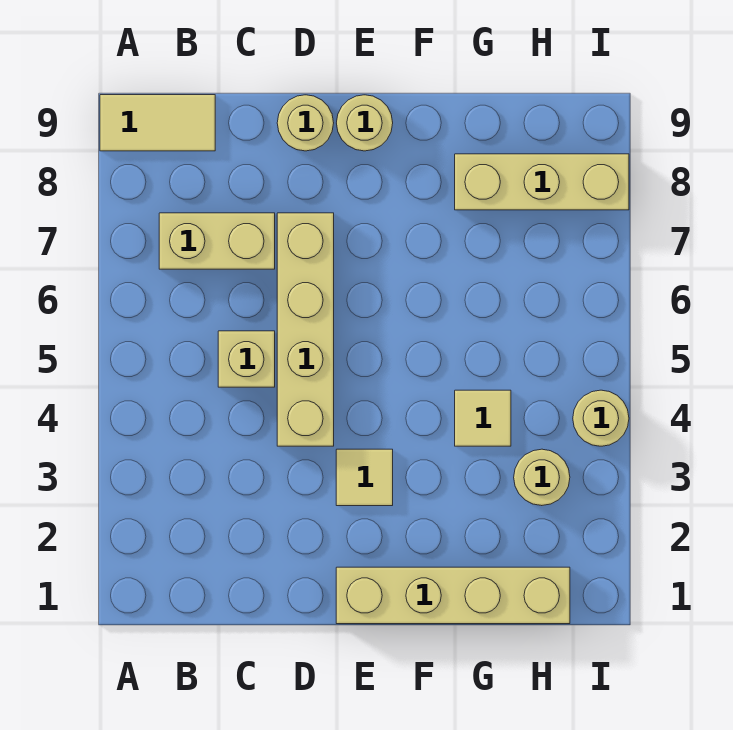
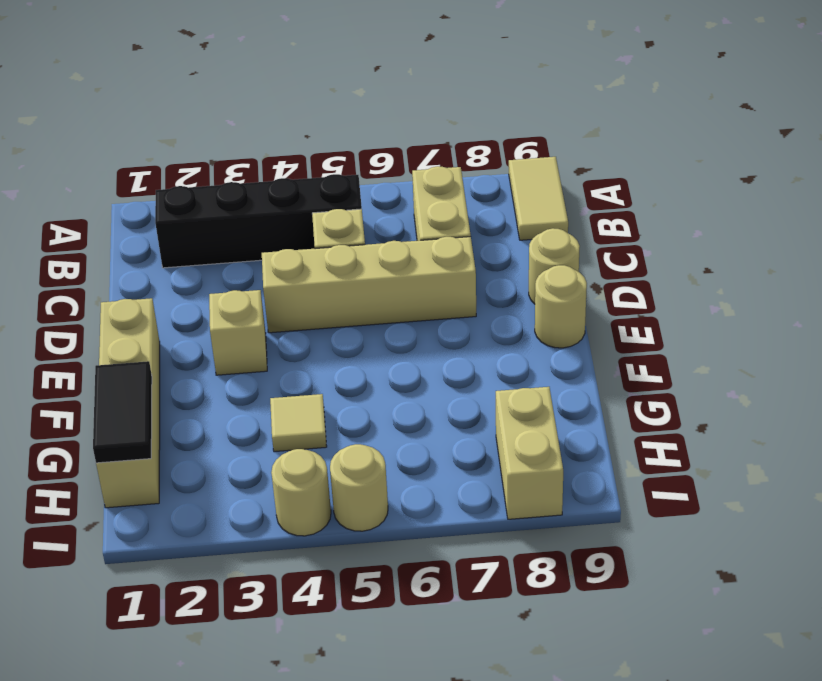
none -> black brick B2:B5 level 1
tan tile E3 level 1 -> tan brick E3 level 1
none -> black tile G1:H1 level 2
tan brick G8:I8 level 1 -> tan brick H8:I8 level 1
tan round brick H3 level 1 -> tan round brick I5 level 1

